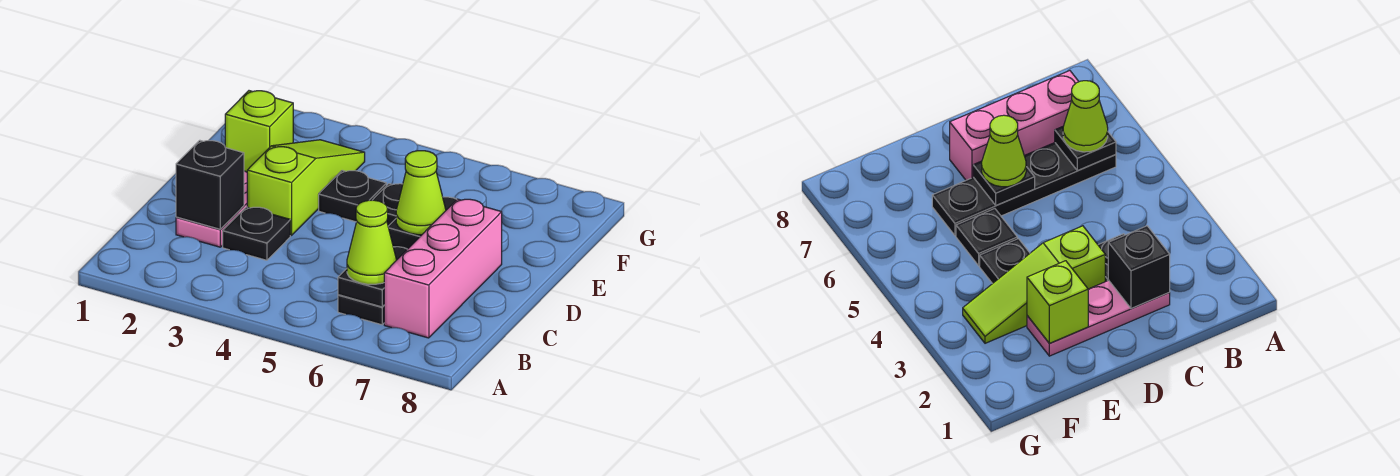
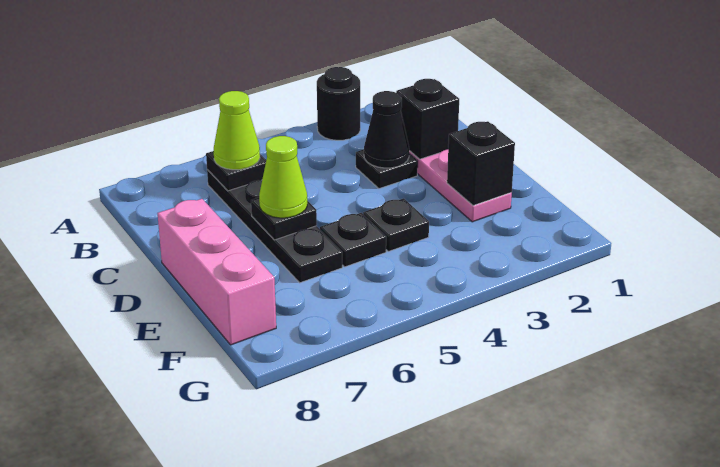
none -> black round brick A3 level 1
pink brick B7:D7 level 1 -> pink brick D8:F8 level 1
none -> black cone C3 level 2
lime slope D3:F3 level 1 top D -> none
lime brick E2 level 2 -> black brick E2 level 2

